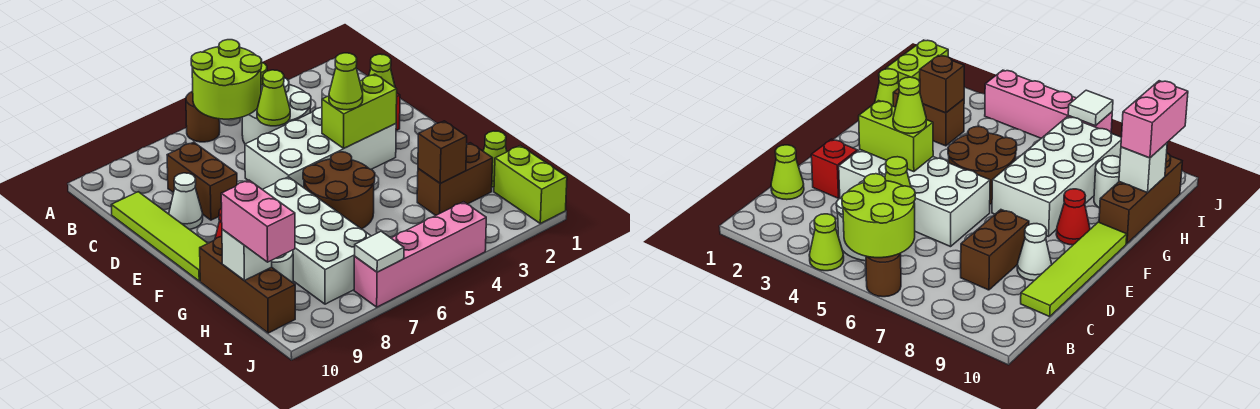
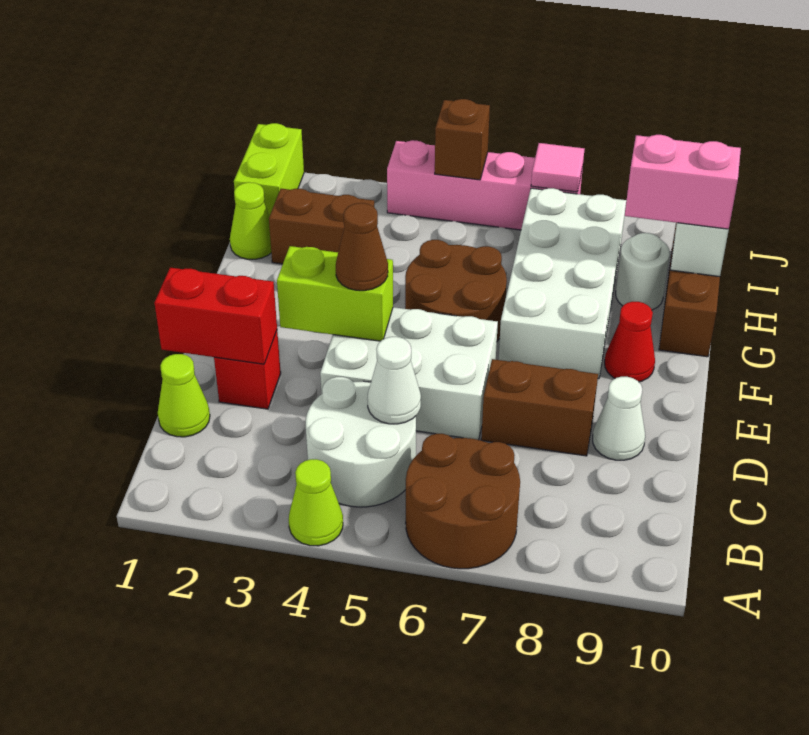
lime round brick A5:B6 level 2 -> none
brown round brick A6 level 1 -> brown round brick A6:B7 level 1
lime cone C5 level 2 -> white cone C5 level 2
brown brick C8:D8 level 1 -> brown brick D7:D8 level 1
lime tile C10:F10 level 1 -> none
none -> red brick D1:D2 level 2
white brick D3:E6 level 1 -> white brick D4:E6 level 1
lime cone E4 level 3 -> brown cone E4 level 3
brown brick H3 level 2 -> brown brick J5 level 2
pink brick H10:I10 level 3 -> pink brick H9:H10 level 3
white tile J7 level 2 -> pink tile J7 level 2

